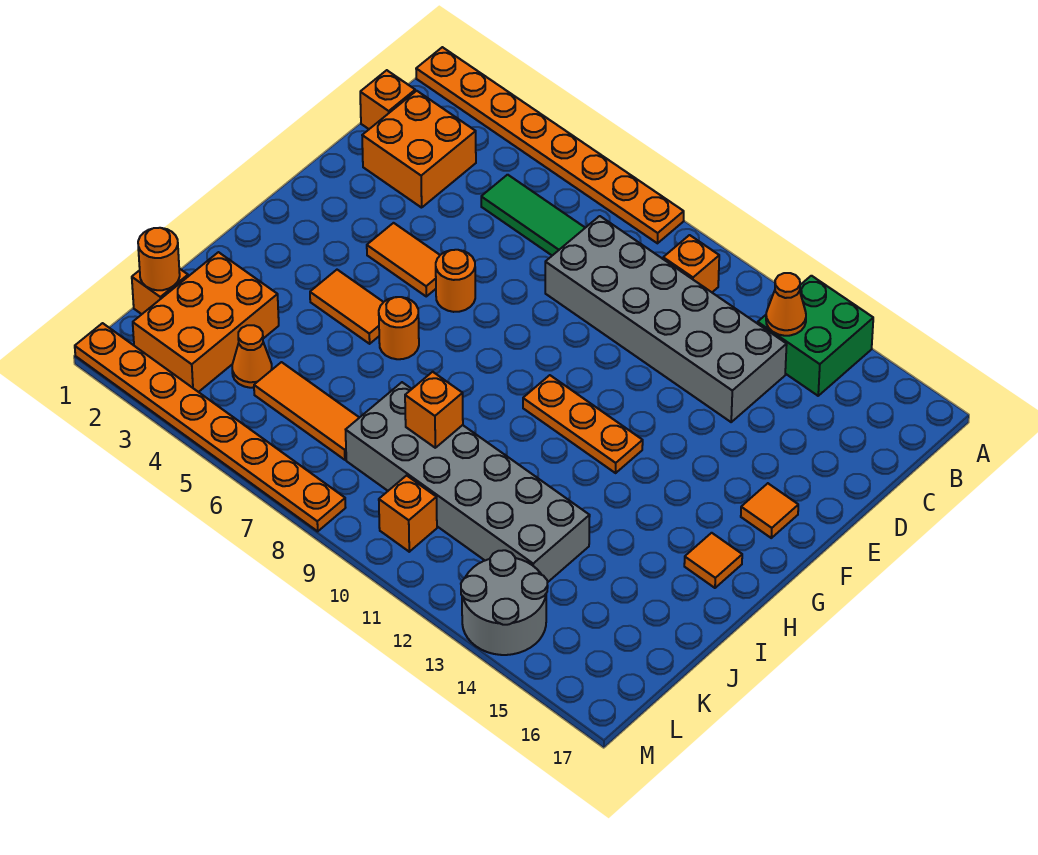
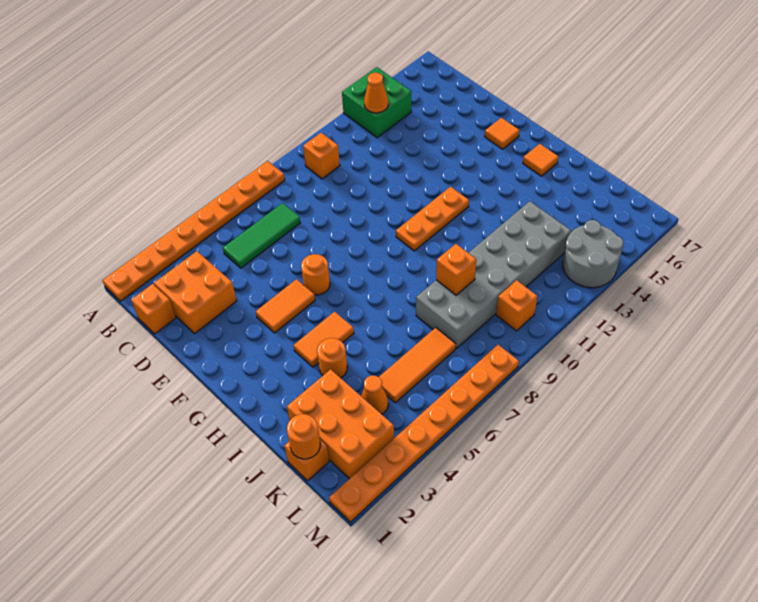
grey brick C8:D13 level 1 -> none
orange round brick H6 level 1 -> orange round brick I4 level 1

